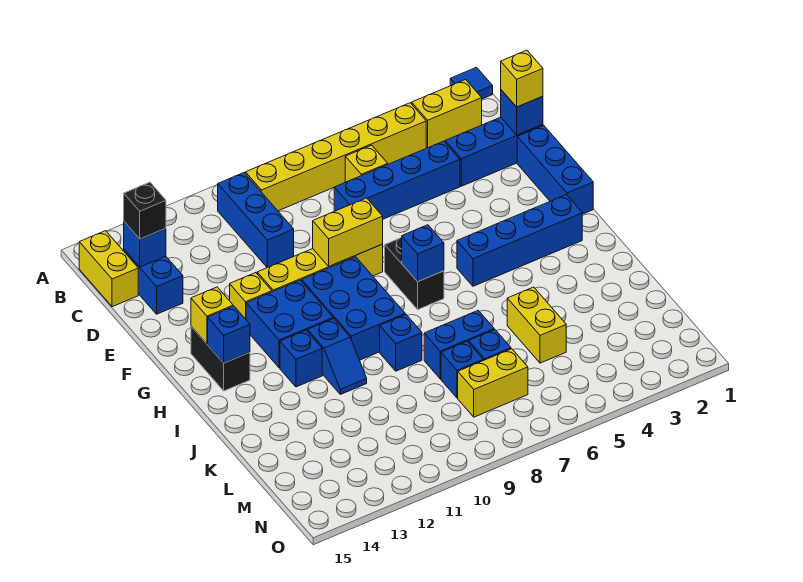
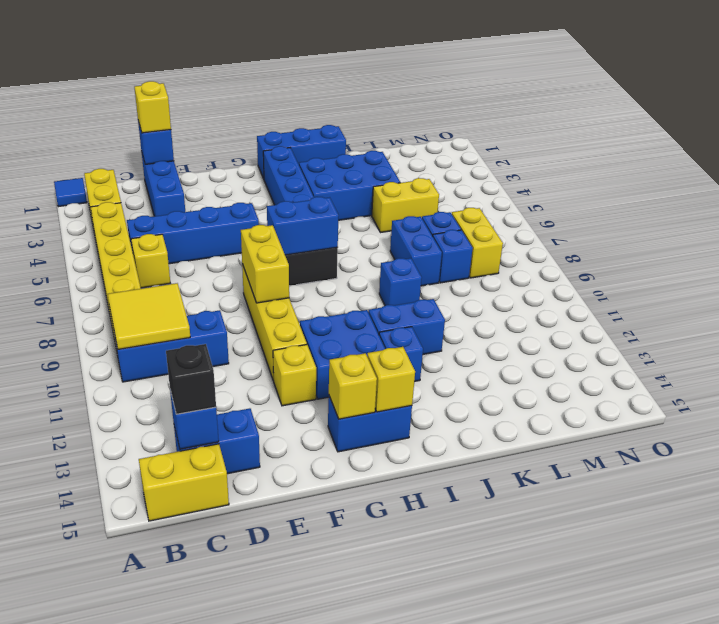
none -> yellow tile B9:C10 level 2
blue brick D4:D7 level 1 -> blue brick C5:F5 level 1
blue brick E1:G1 level 1 -> blue brick H1:J1 level 1
blue brick G9:I10 level 1 -> blue brick I3:K4 level 1
black brick G14:H14 level 1 -> blue brick G14:H14 level 1
blue brick H7 level 2 -> blue brick G7:H7 level 2
blue brick H14 level 2 -> yellow brick H14 level 2
blue slope I11:J11 level 1 top I -> blue brick I11:J11 level 1

